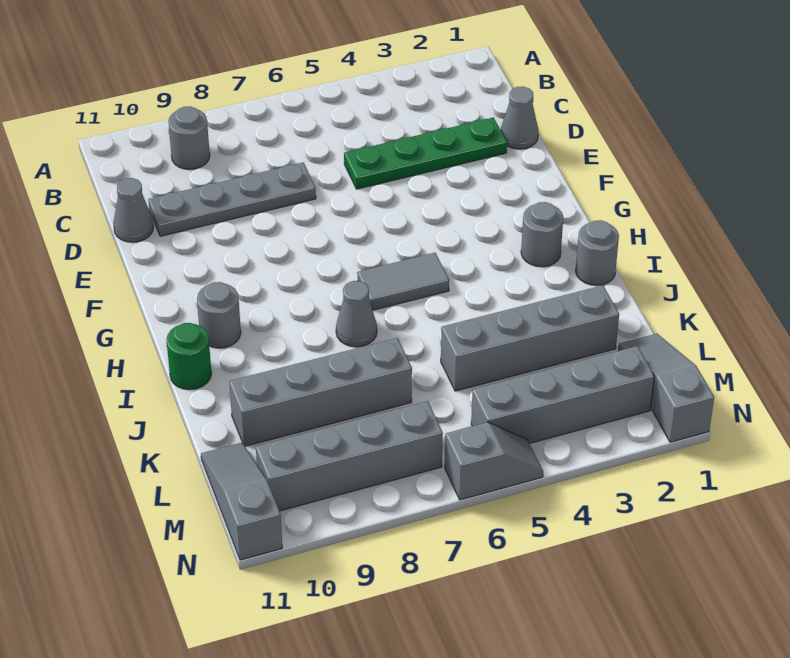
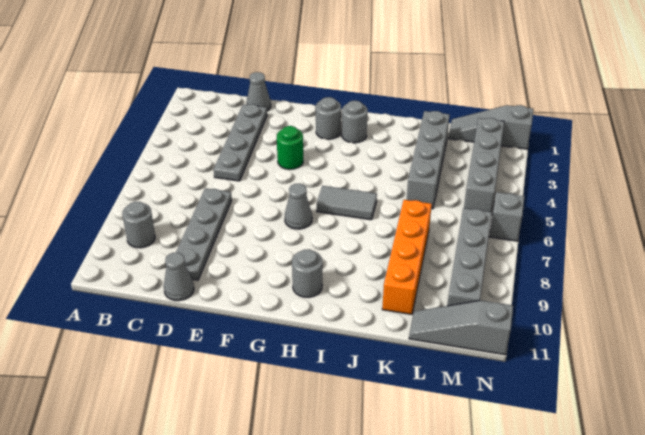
green plate D2:D5 level 1 -> grey plate D2:D5 level 1
grey tile H5:H6 level 1 -> grey tile H6:I6 level 1
grey round brick I1 level 1 -> grey round brick G2 level 1
grey cone I7 level 1 -> grey cone G7 level 1
green round brick I11 level 1 -> green round brick F4 level 1
grey brick K7:K10 level 1 -> orange brick K7:K10 level 1

